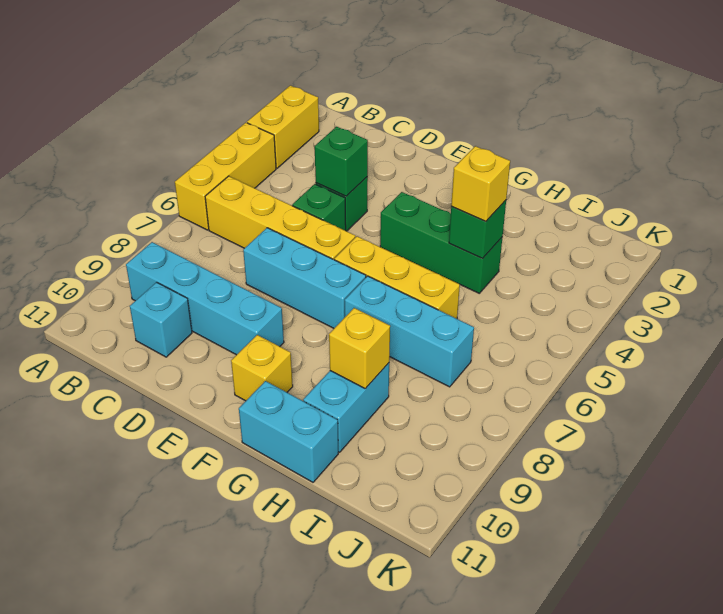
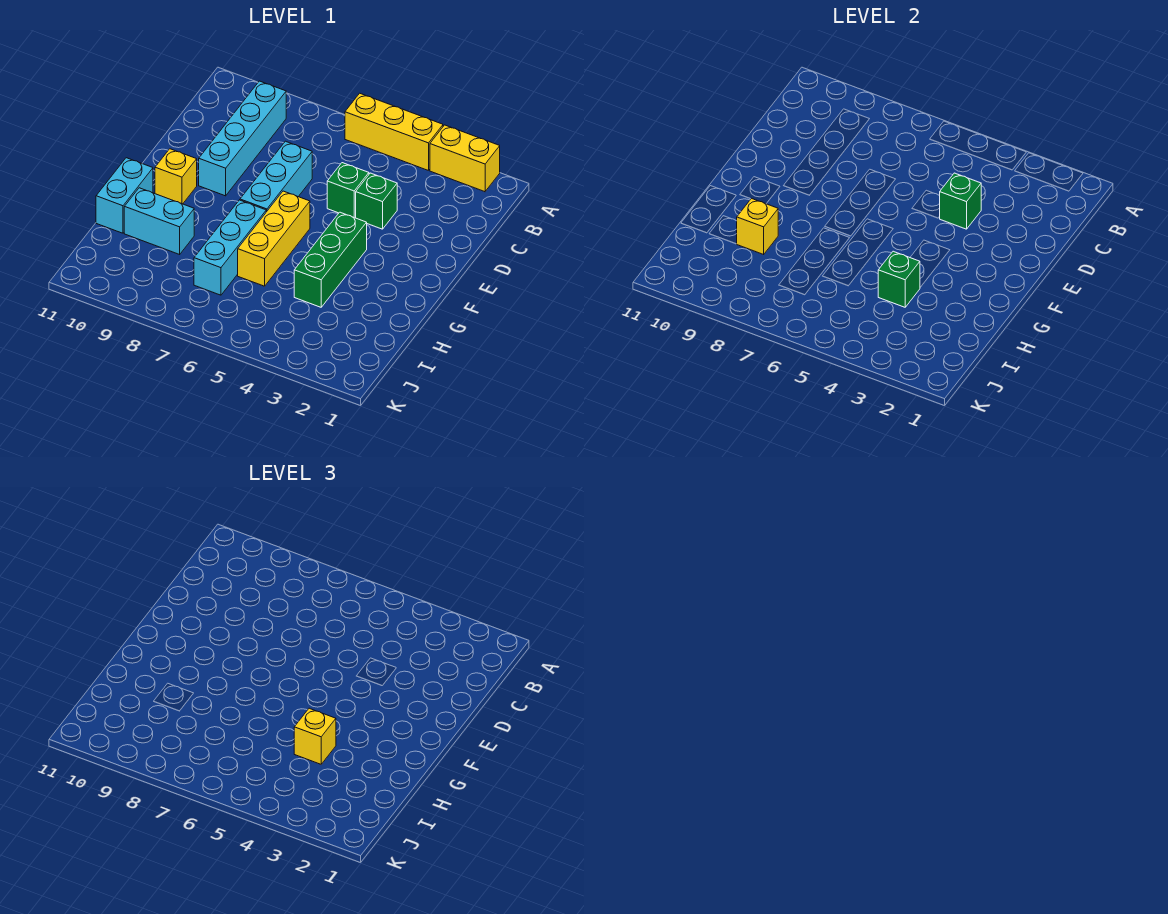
yellow brick B6:E6 level 1 -> none
cyan brick C10 level 1 -> none

